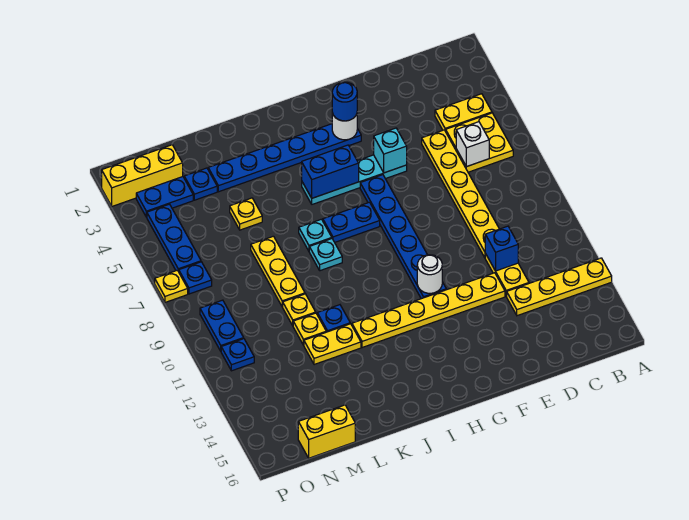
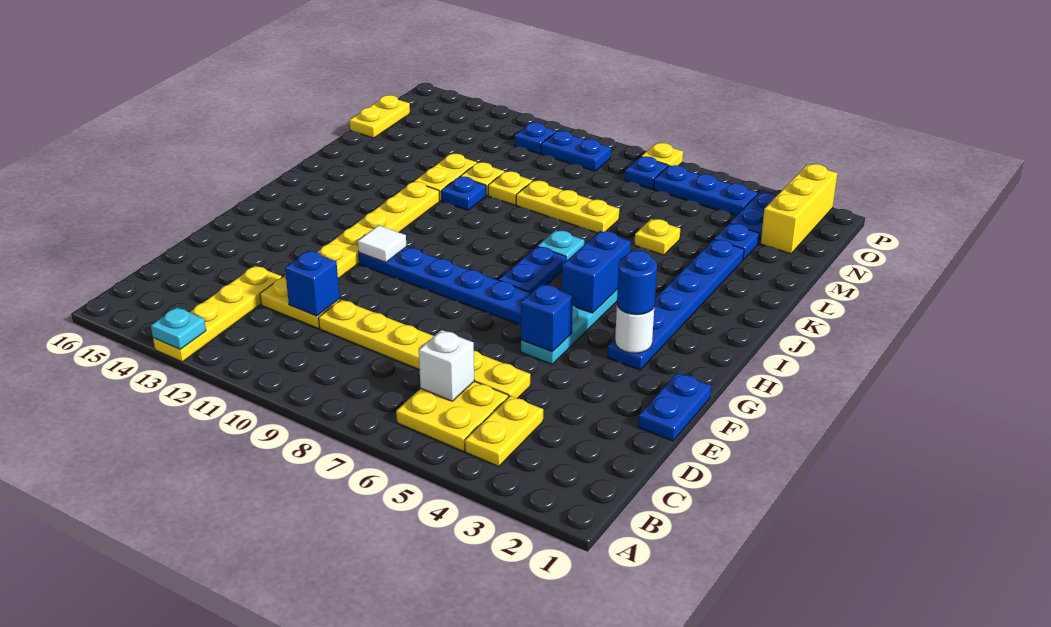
none -> blue plate E1:F1 level 1
cyan brick F5 level 2 -> blue brick F5 level 2
white round brick G11 level 2 -> white tile G11 level 2
cyan plate J8 level 1 -> cyan plate A13 level 2
yellow brick M16:N16 level 1 -> yellow plate M16:N16 level 1

